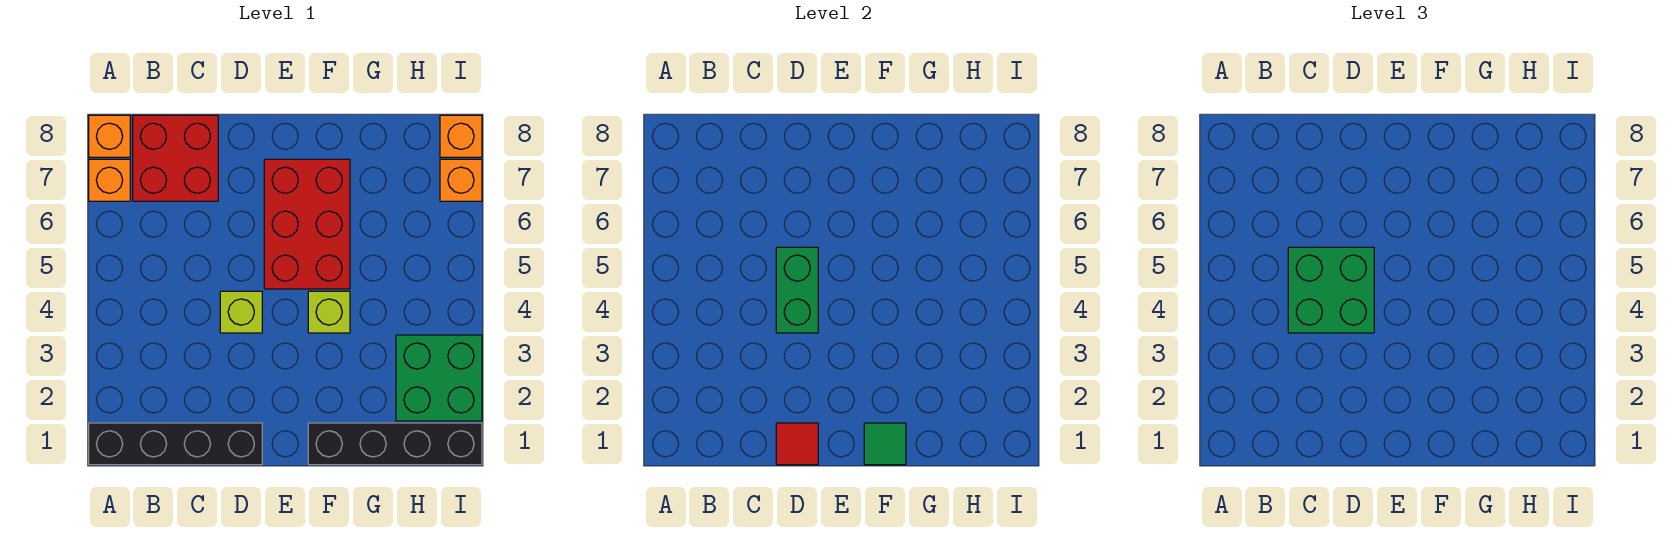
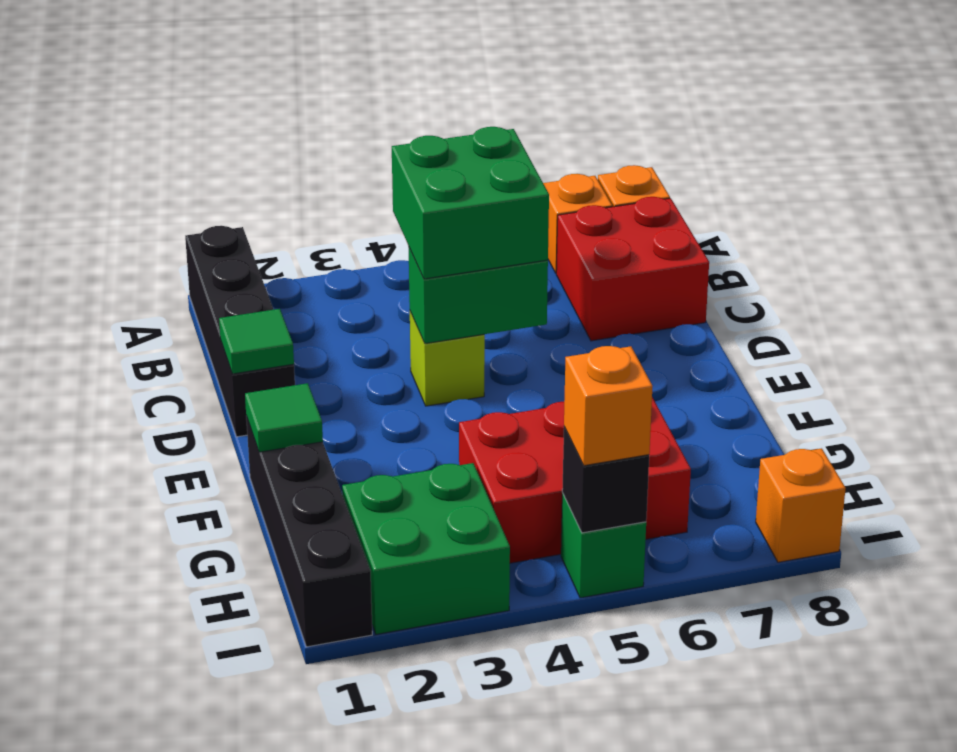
red tile D1 level 2 -> green tile D1 level 2
red brick E5:F7 level 1 -> red brick G4:H6 level 1
lime brick F4 level 1 -> none
none -> green brick I5 level 1
none -> black brick I5 level 2
orange brick I7 level 1 -> orange brick I5 level 3

